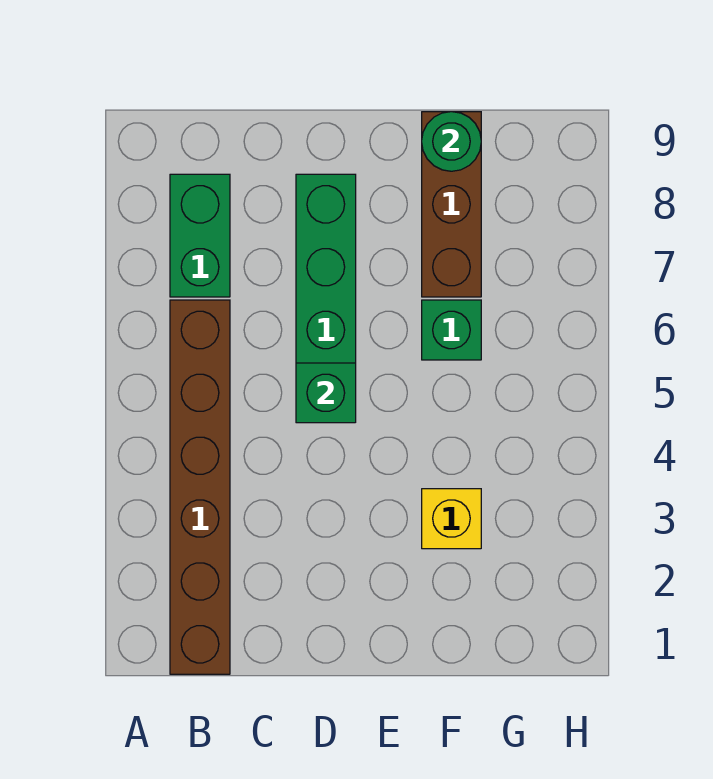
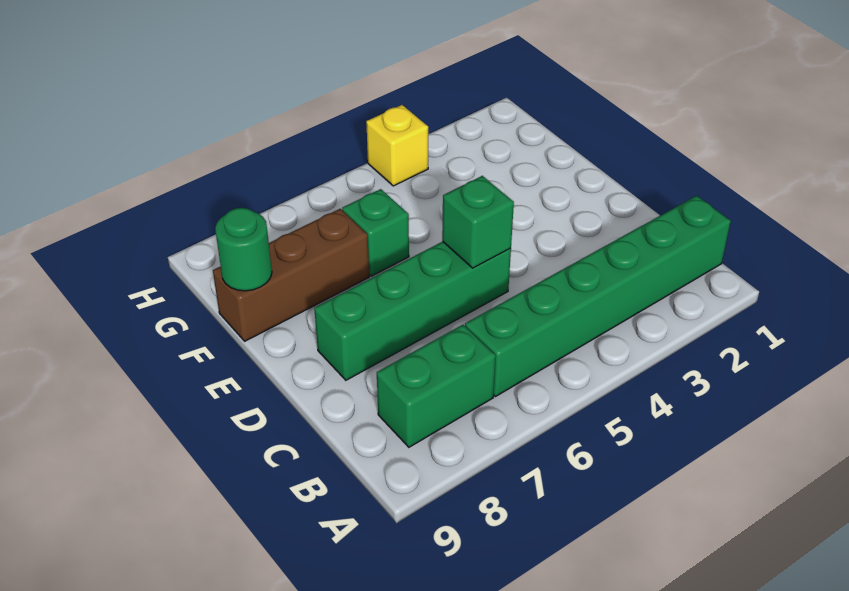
brown brick B1:B6 level 1 -> green brick B1:B6 level 1
yellow brick F3 level 1 -> yellow brick H4 level 1

